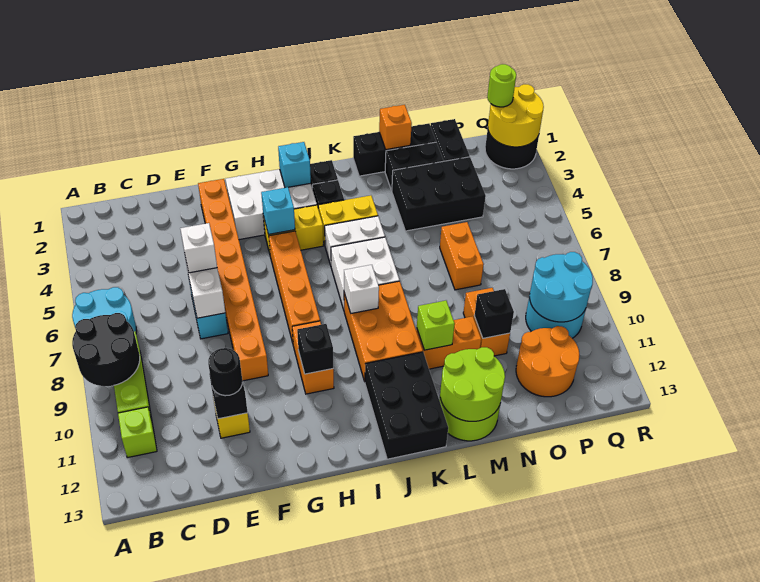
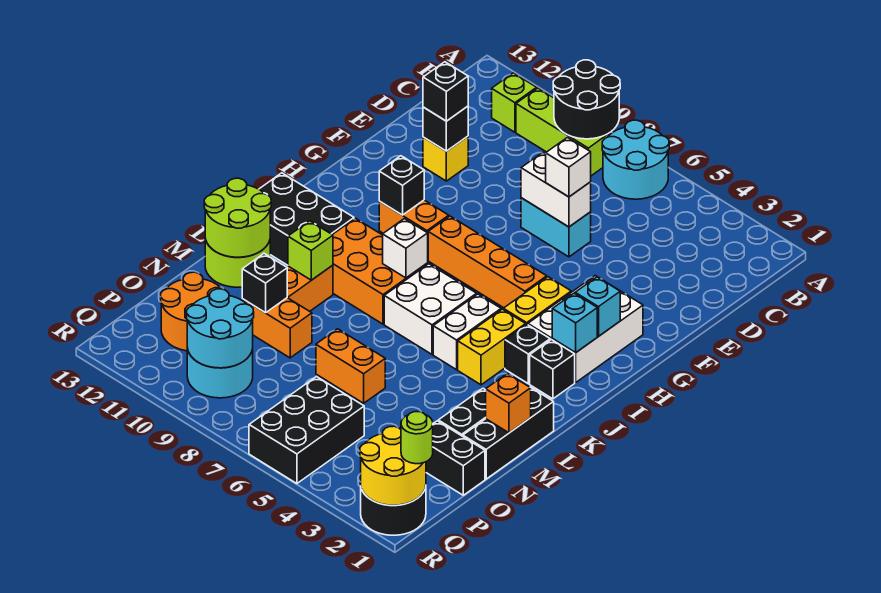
black round brick E11 level 3 -> black brick E11 level 3
orange brick F2:F9 level 1 -> none
cyan brick H4 level 2 -> cyan brick H2 level 2
black brick M3:O4 level 1 -> black brick P5:R6 level 1

